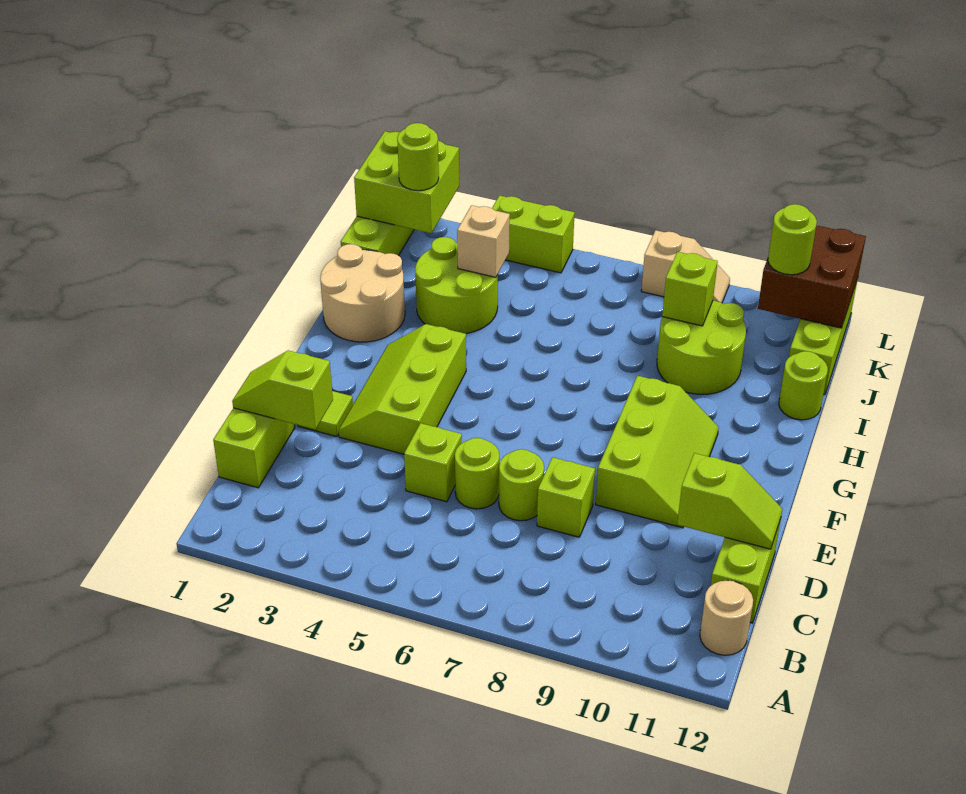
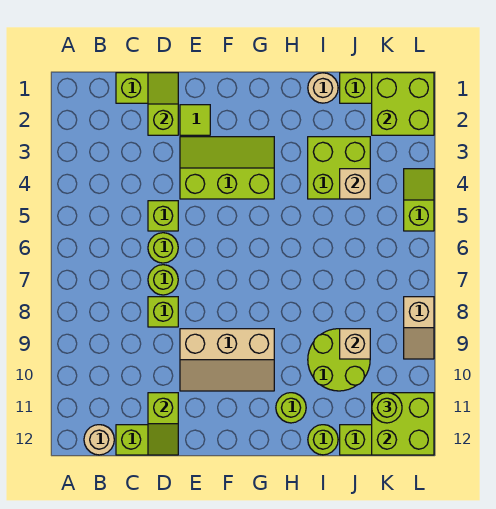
lime slope E9:G10 level 1 top 9 -> tan slope E9:G10 level 1 top 9
tan round brick H1:I2 level 1 -> tan round brick I1 level 1
lime round brick I3:J4 level 1 -> lime brick I3:J4 level 1
lime brick J9 level 2 -> tan brick J9 level 2
lime round brick K2 level 3 -> lime round brick H11 level 1
brown brick K11:L12 level 2 -> lime brick K11:L12 level 2
lime brick L4:L5 level 1 -> lime slope L4:L5 level 1 top 5

